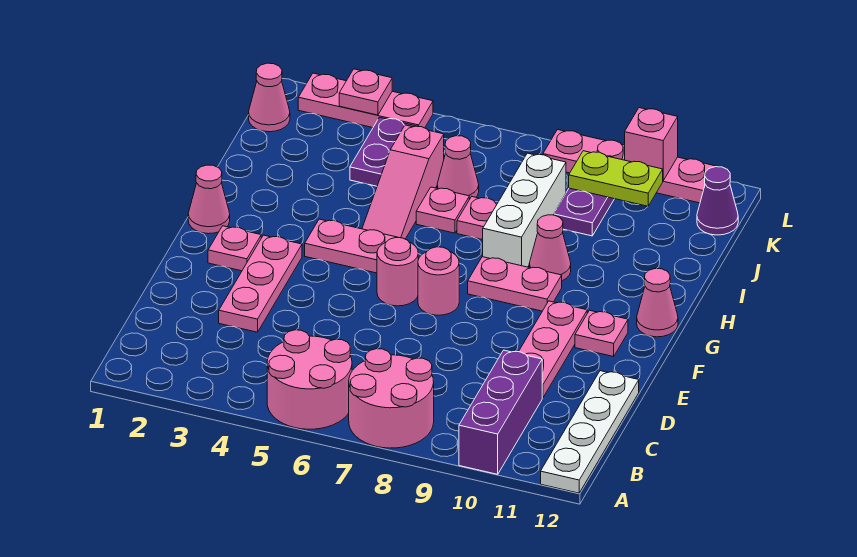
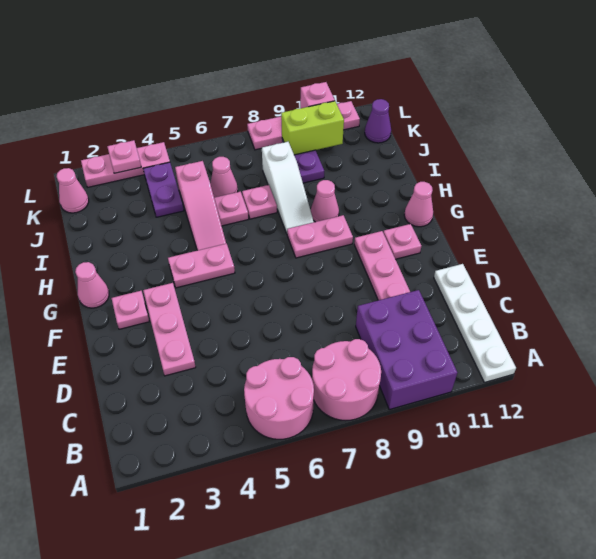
purple brick A10:C10 level 1 -> purple brick A9:C10 level 1
pink round brick F6 level 1 -> none
pink round brick F7 level 1 -> none
white brick H8:J8 level 1 -> white slope H8:J8 level 1 top J
lime plate K9:K10 level 2 -> lime brick K9:K10 level 2

